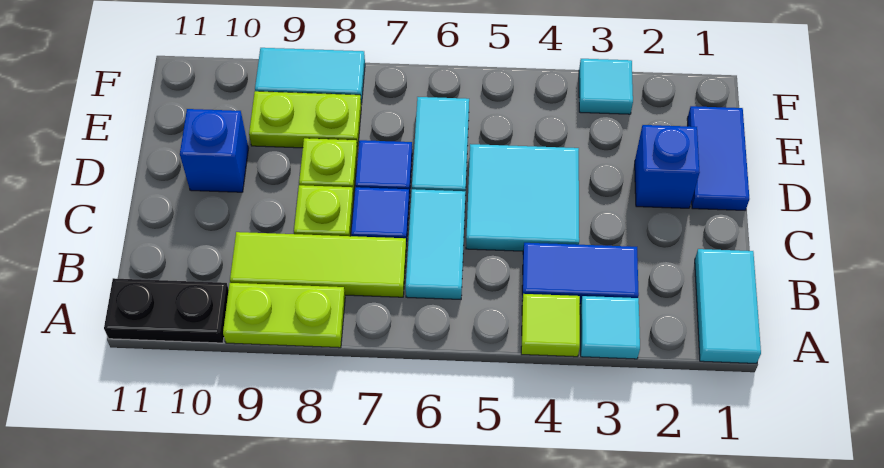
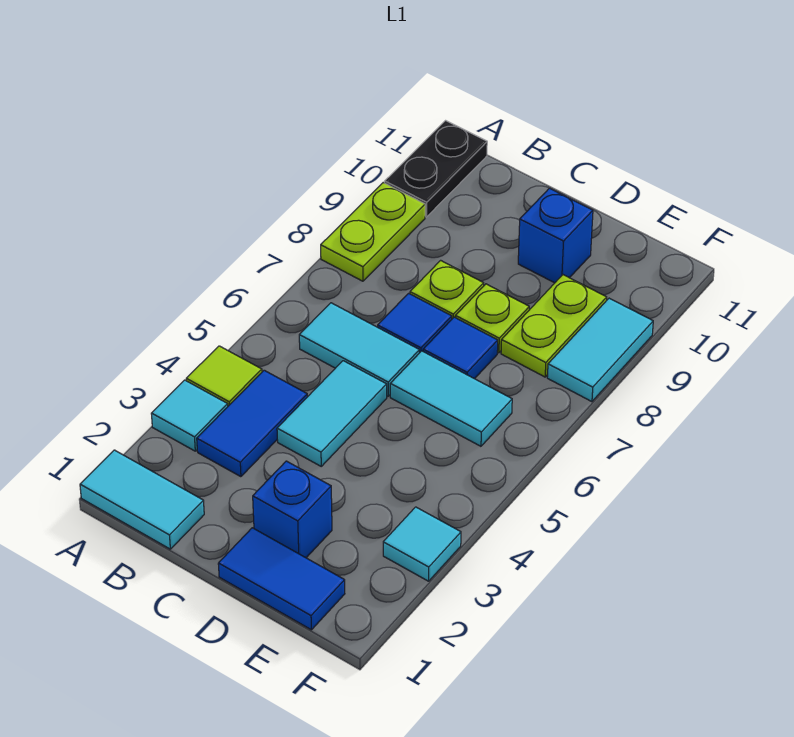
lime tile B7:B9 level 1 -> none
cyan tile C4:D5 level 1 -> cyan tile C4:C5 level 1

